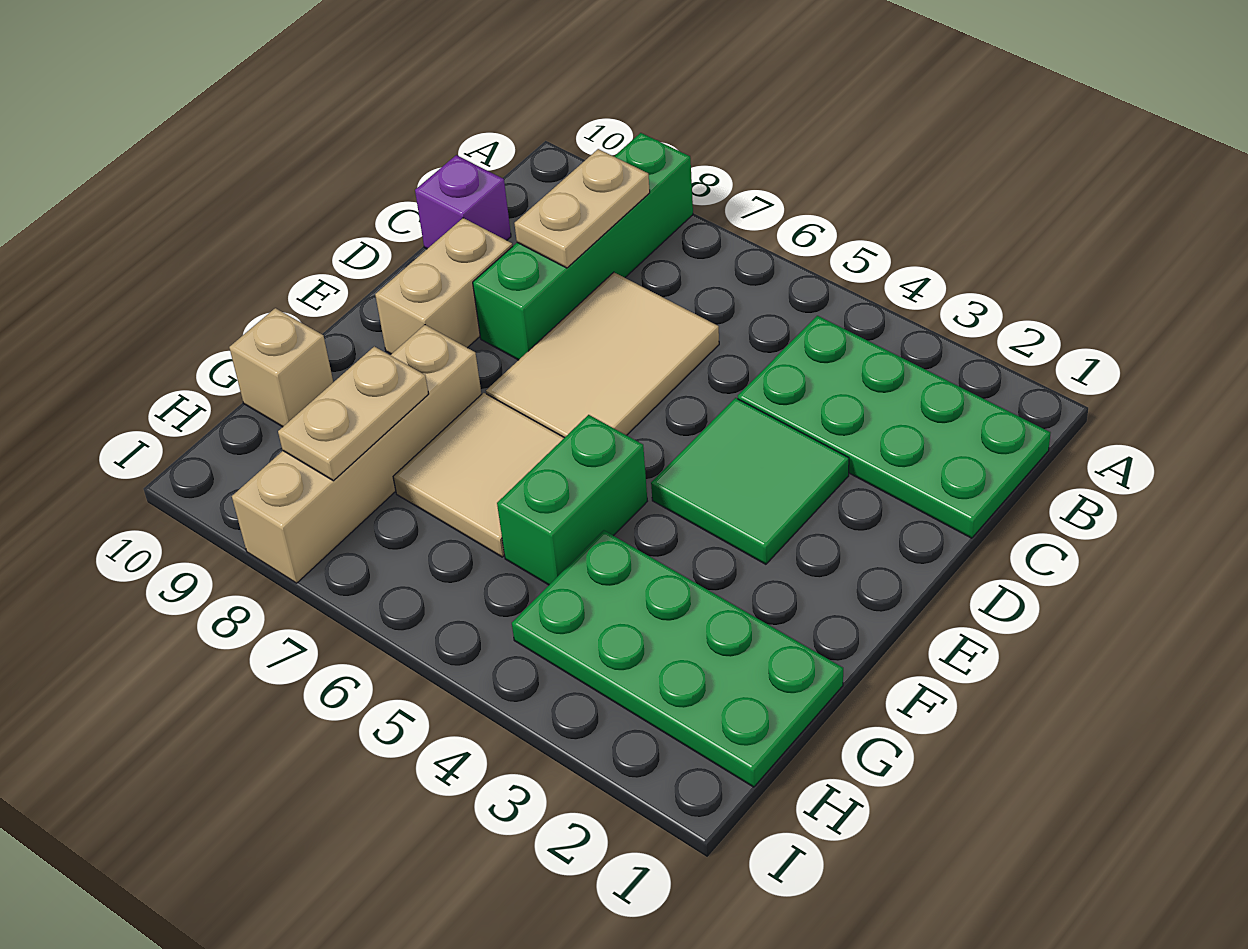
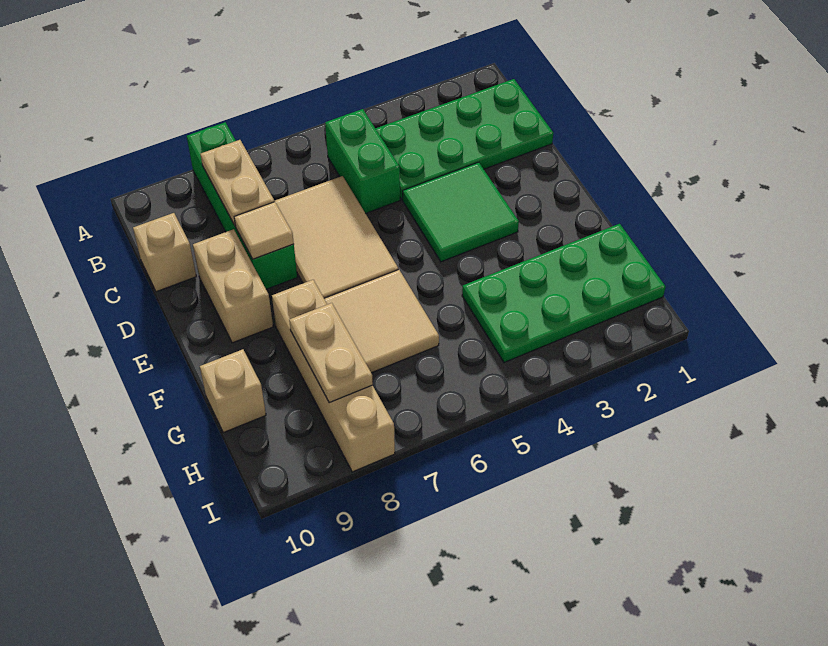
purple brick C10 level 1 -> tan brick C10 level 1
none -> tan tile D8 level 2
green brick F5:G5 level 1 -> green brick B5:C5 level 1

